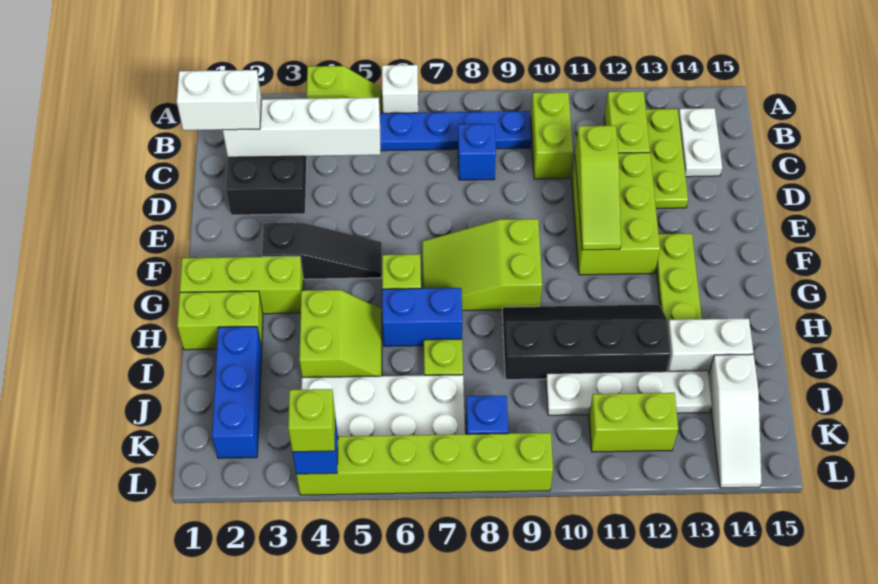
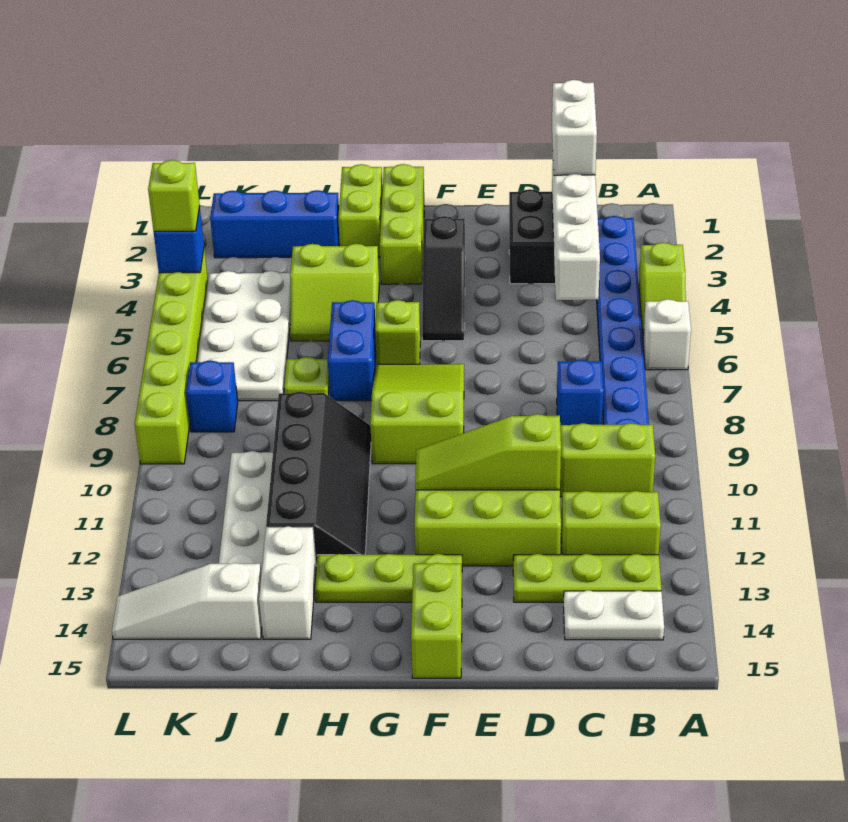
lime brick K11:K12 level 1 -> lime brick F14:F15 level 1

